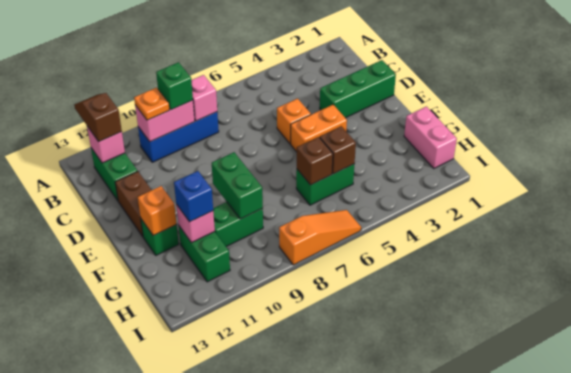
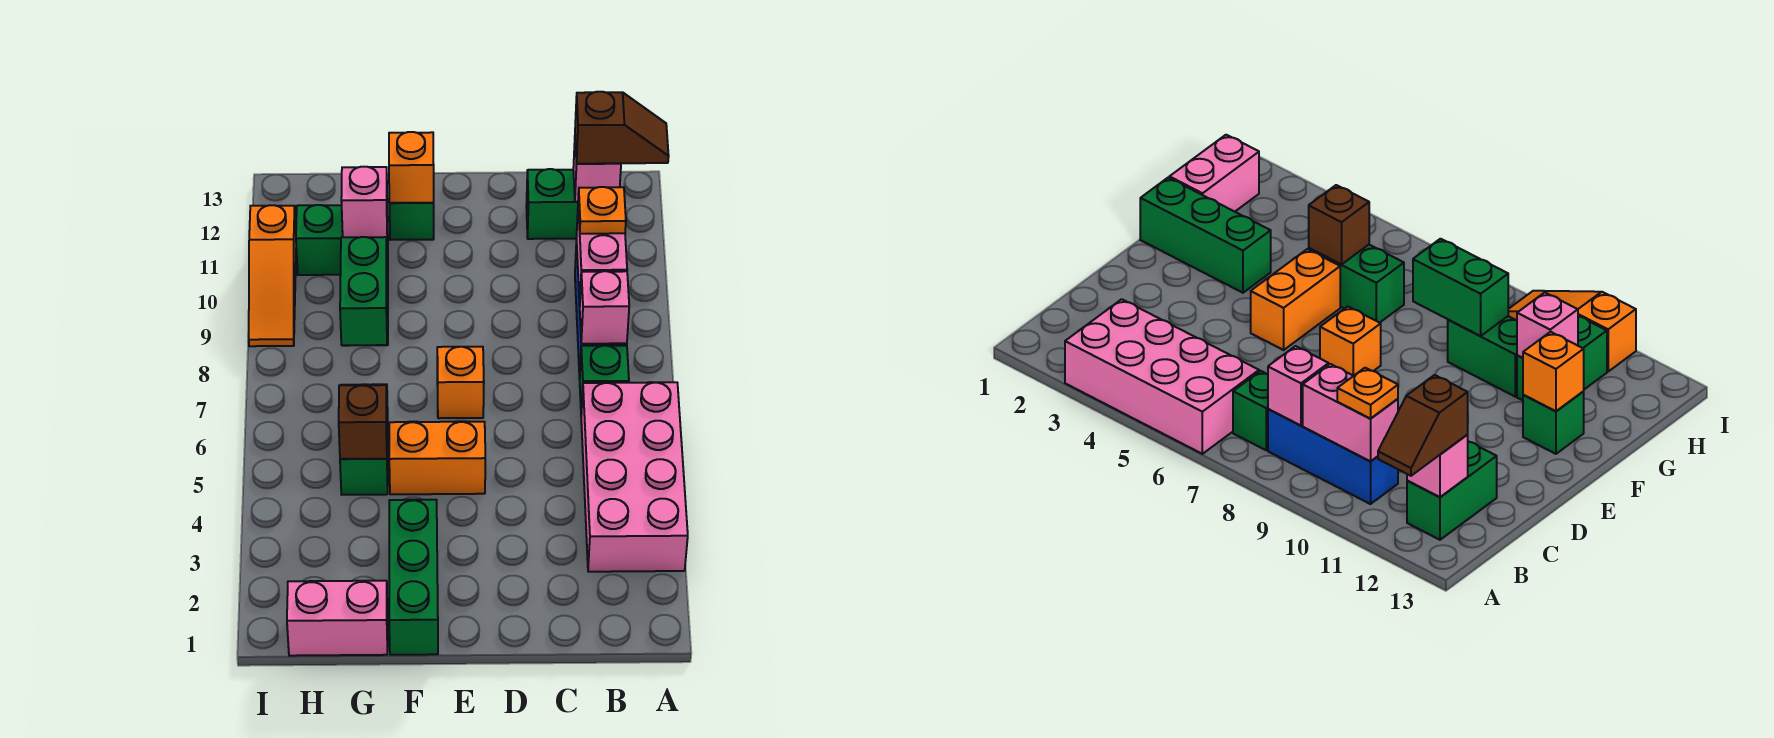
none -> pink brick A3:B6 level 1
green brick B9 level 3 -> green brick B7 level 1
green brick D1:D3 level 1 -> green brick F1:F3 level 1
orange brick D5 level 1 -> orange brick E7 level 1
brown brick D12:E12 level 1 -> none
orange brick E4:E5 level 1 -> orange brick E5:F5 level 1
green brick F9:G9 level 2 -> green brick G8:G9 level 2
brown brick G6 level 2 -> none
blue brick G11 level 3 -> none
orange slope I6:I8 level 1 top 8 -> orange slope I9:I11 level 1 top 11

